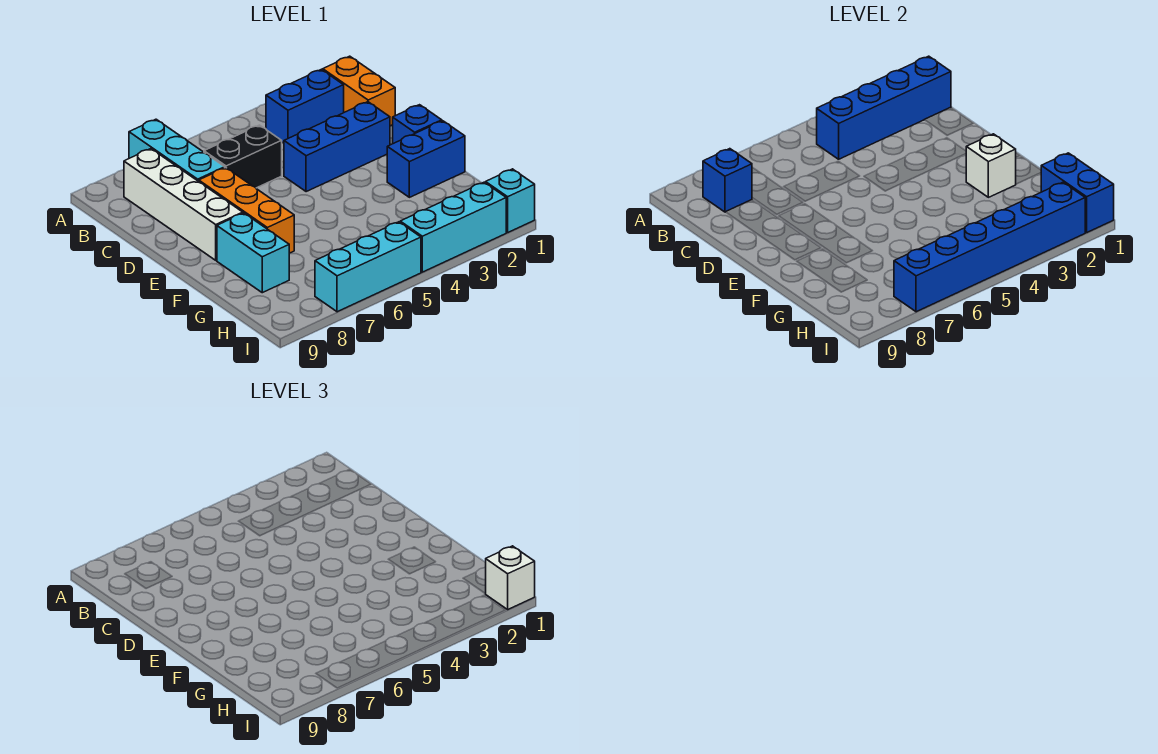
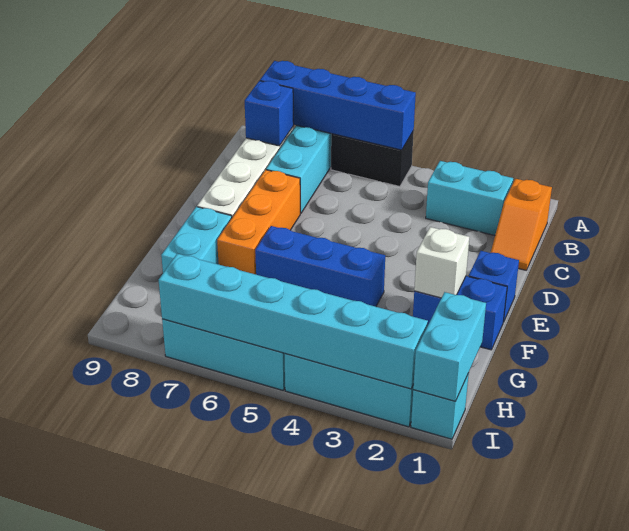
orange brick B1:C1 level 1 -> orange slope B1:C1 level 1 top B
blue brick B1:B4 level 2 -> blue brick A5:A8 level 2
blue brick B2:B3 level 1 -> cyan brick B2:B3 level 1
black brick C5:C6 level 1 -> black brick A5:A6 level 1
blue brick D2:D4 level 1 -> blue brick F4:F6 level 1
blue brick H1:I1 level 2 -> cyan brick H1:I1 level 2
white brick I1 level 3 -> none
blue brick I2:I7 level 2 -> cyan brick I2:I7 level 2

